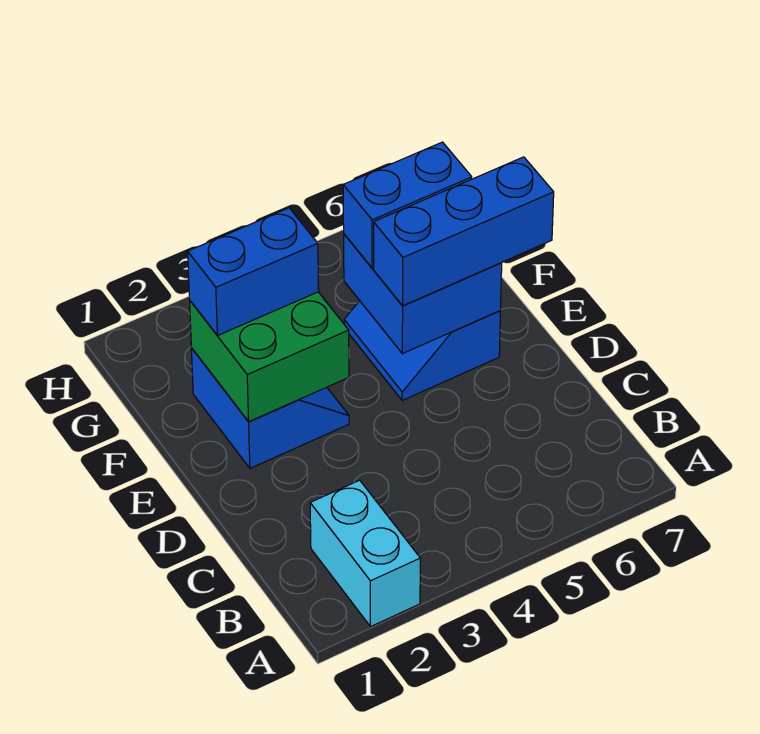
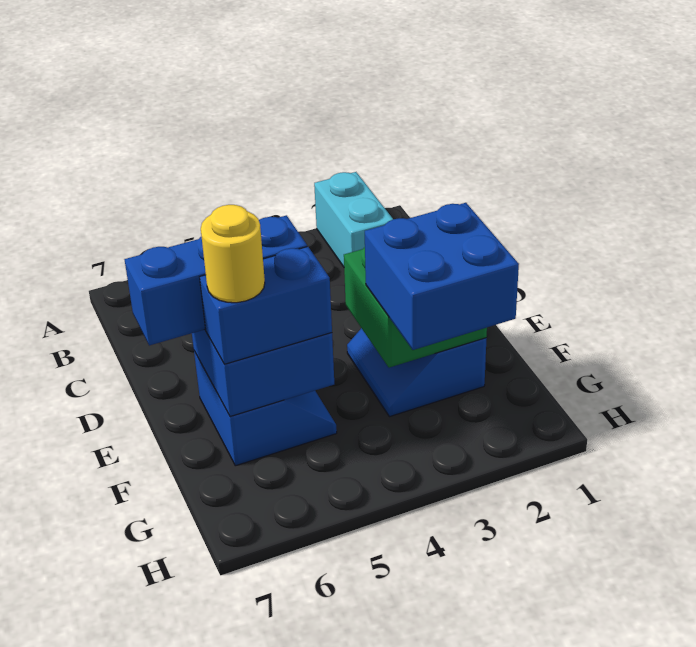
blue brick F2:F3 level 3 -> blue brick F2:G3 level 3
none -> yellow round brick F6 level 4

